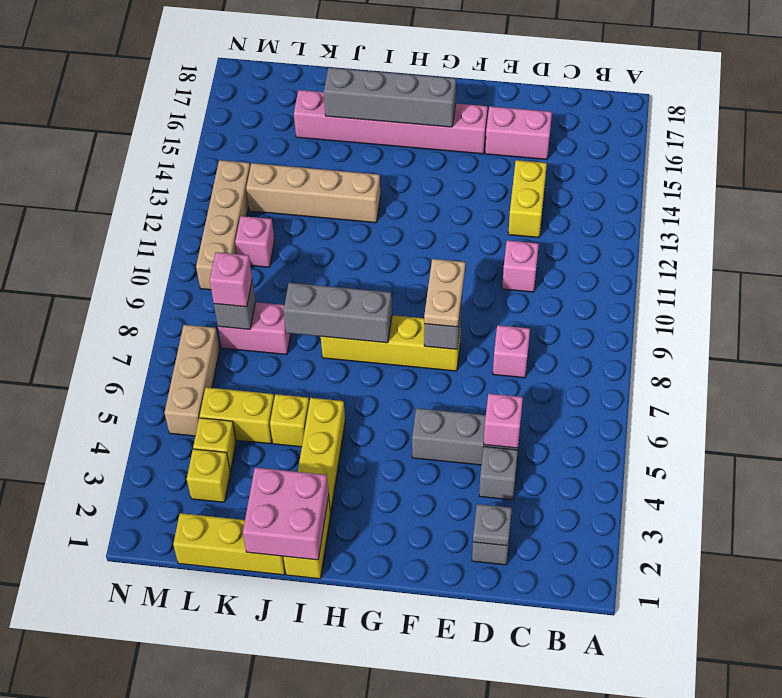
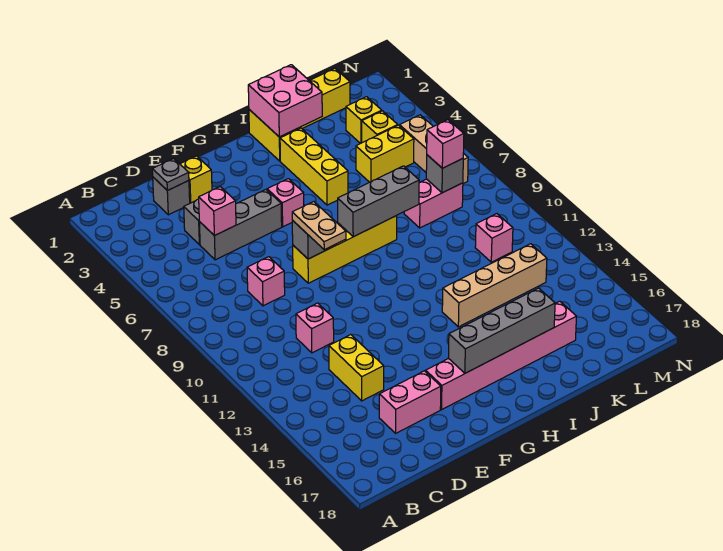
none -> pink brick G5 level 1
yellow brick J5 level 1 -> yellow brick E2 level 1
tan brick M10:M13 level 1 -> none

